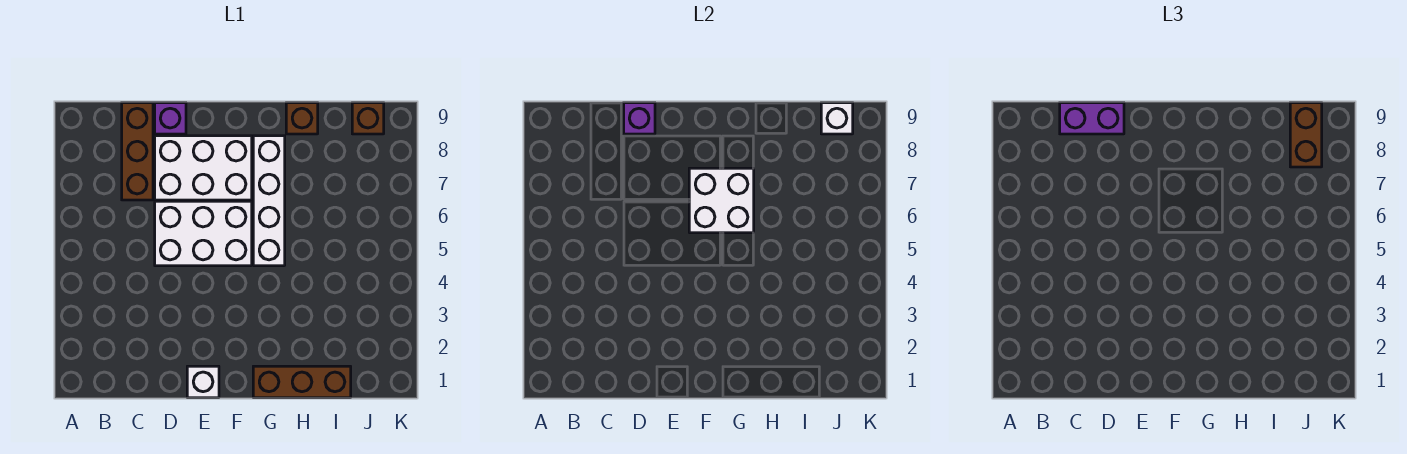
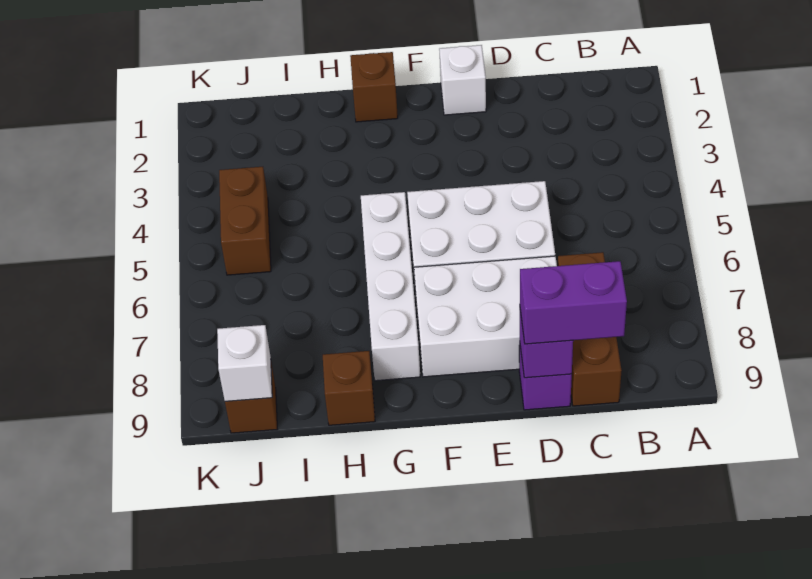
white brick F6:G7 level 2 -> none
brown brick G1:I1 level 1 -> brown brick G1 level 1
brown brick J8:J9 level 3 -> brown brick J4:J5 level 1

